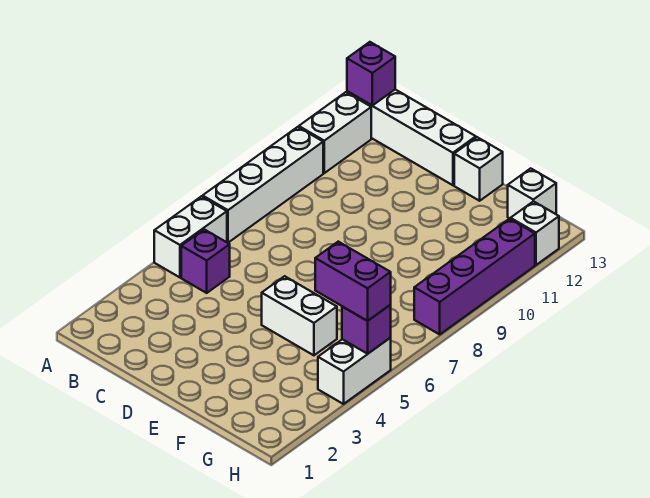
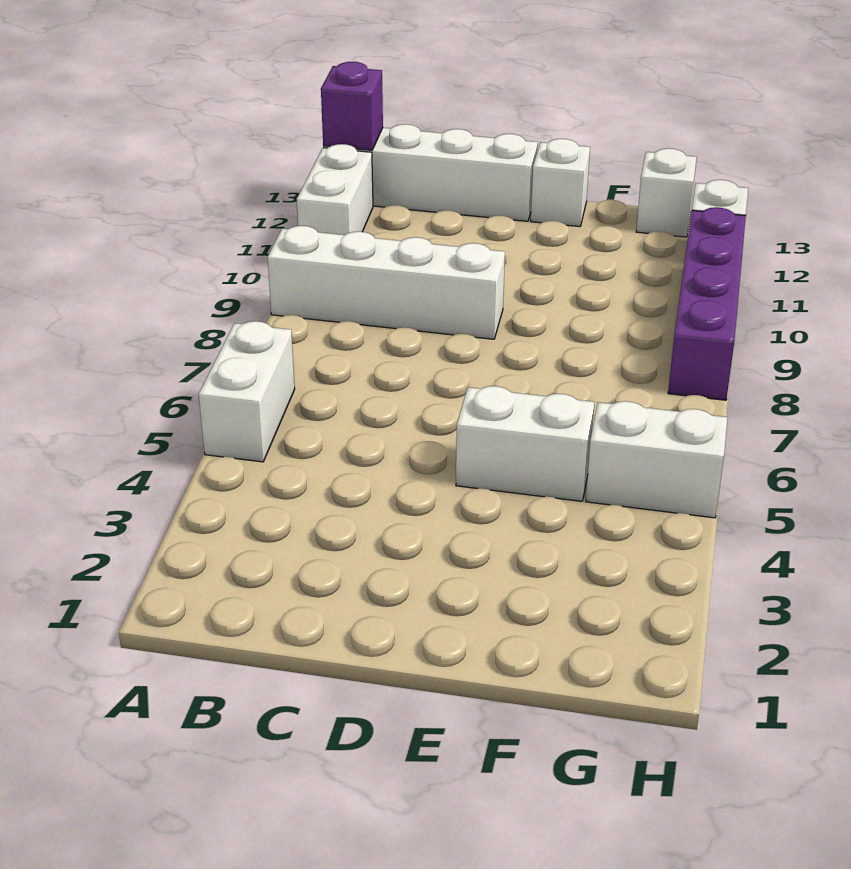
white brick A7:A10 level 1 -> white brick A9:D9 level 1
purple brick B5 level 1 -> none
purple brick G5:H5 level 3 -> none
white brick H4:H5 level 1 -> white brick G5:H5 level 1
purple brick H5 level 2 -> none

